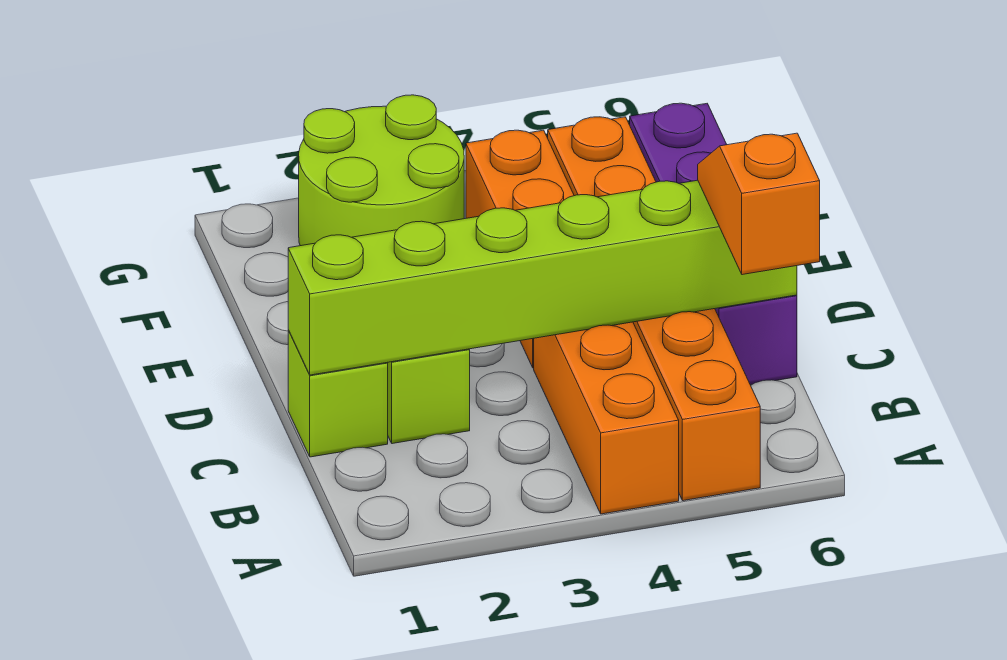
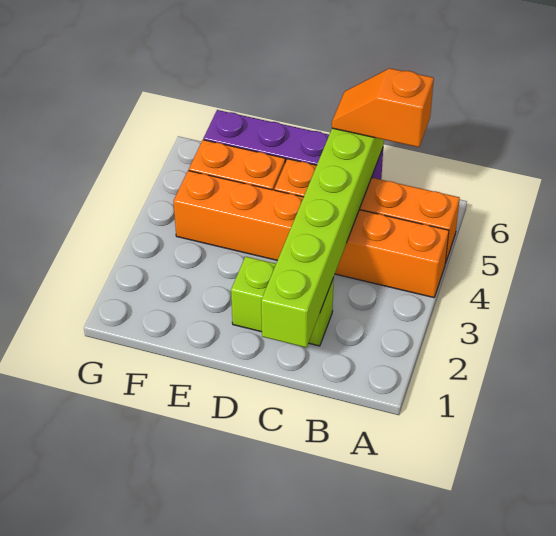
lime brick C1 level 1 -> none
lime round brick F2:G3 level 1 -> none

